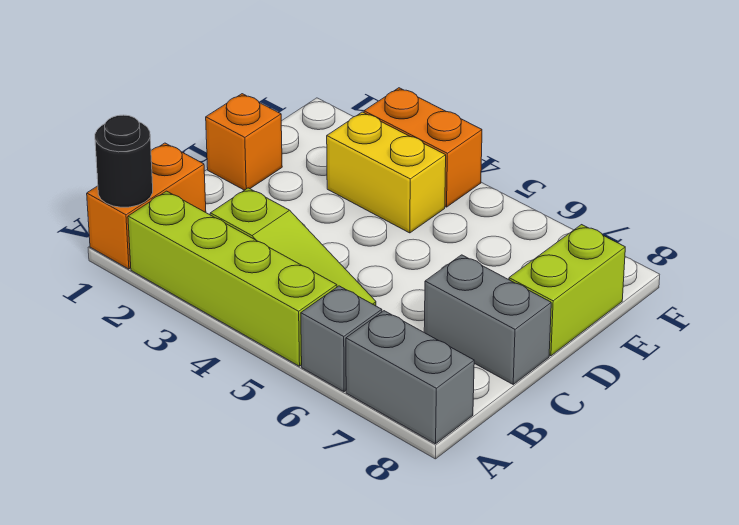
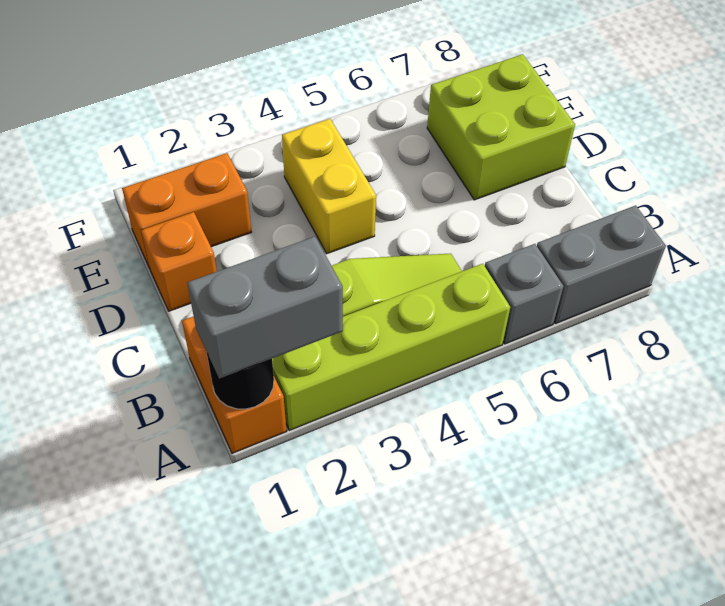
grey brick C7:C8 level 1 -> grey brick A1:A2 level 3
lime brick D8:E8 level 1 -> lime brick D7:E8 level 1
yellow brick E3:E4 level 1 -> yellow brick D4:E4 level 1
orange brick F3:F4 level 1 -> orange brick E1:E2 level 1

